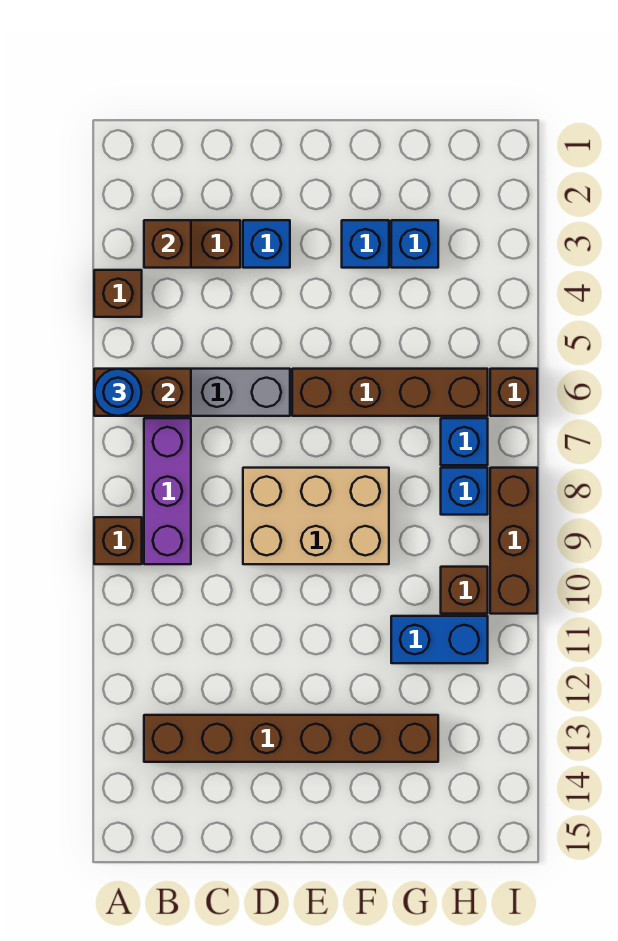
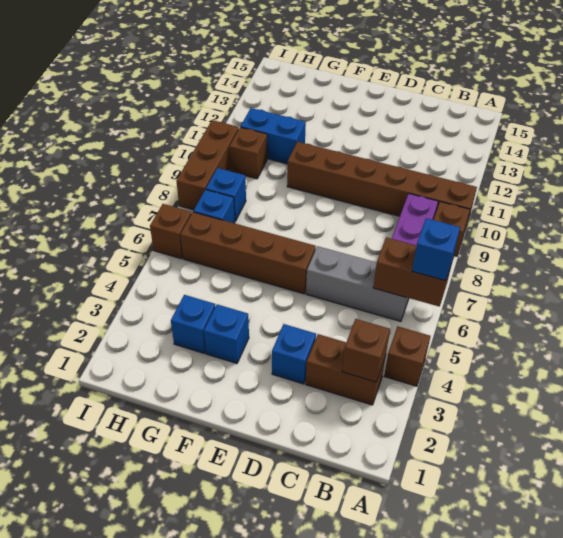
blue round brick A6 level 3 -> blue brick A6 level 3
brown brick B13:G13 level 1 -> brown brick A10:F10 level 1
tan brick D8:F9 level 1 -> none

